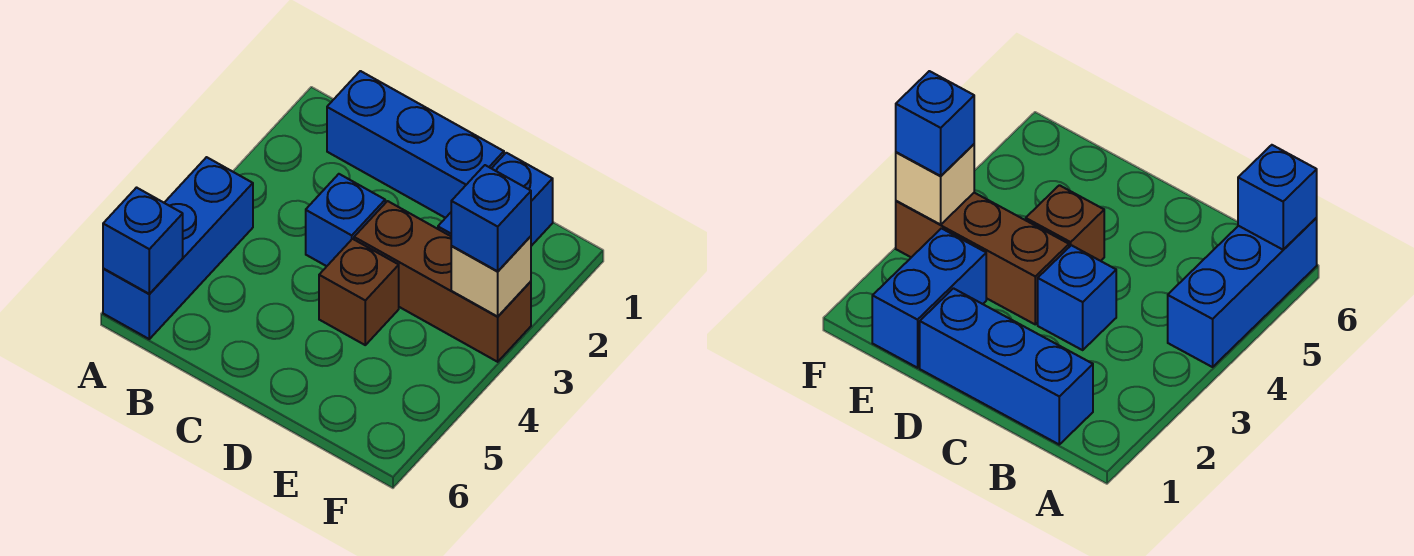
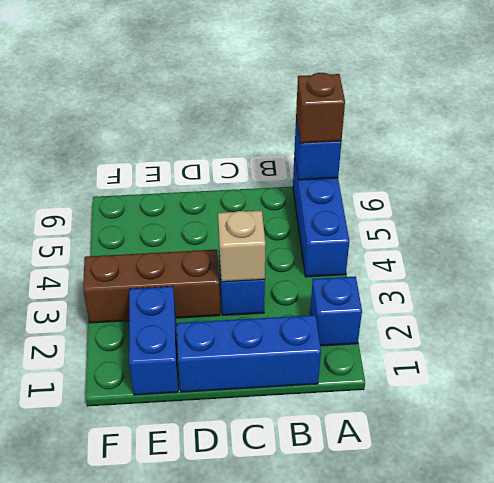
brown brick D4 level 1 -> brown brick A6 level 3
tan brick F3 level 2 -> tan brick C3 level 2
blue brick F3 level 3 -> blue brick A2 level 1

